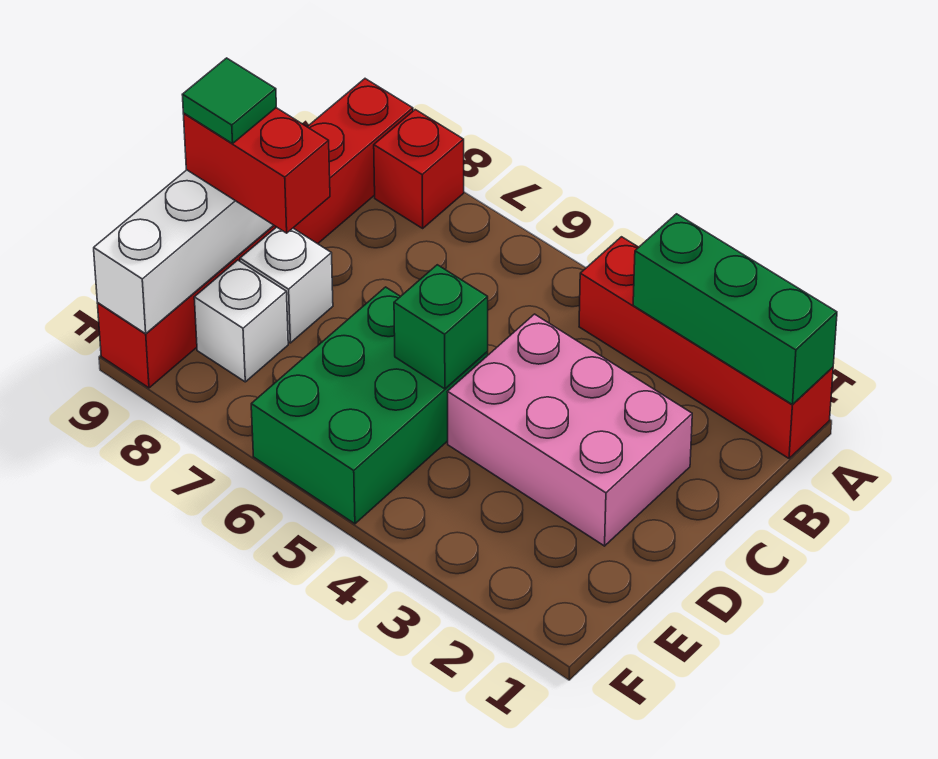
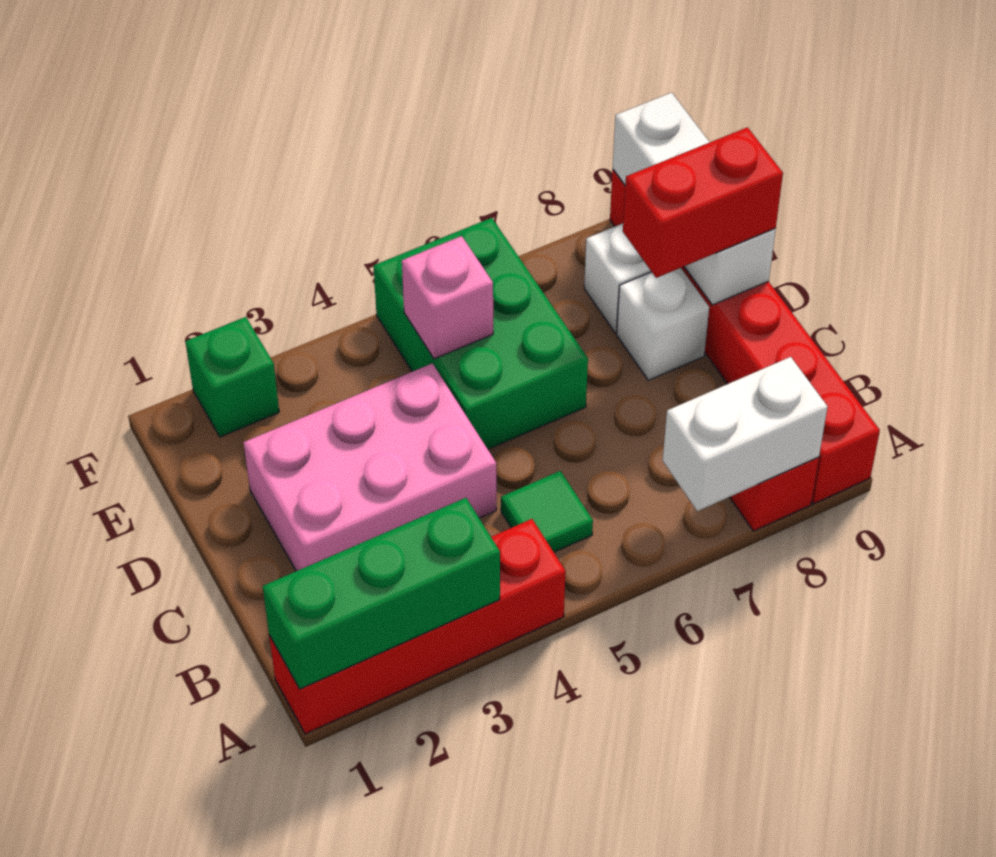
none -> white brick A7:A8 level 2
green brick D5 level 2 -> green brick F2 level 1
green tile D9 level 4 -> green tile B5 level 1
none -> pink brick E5 level 2

